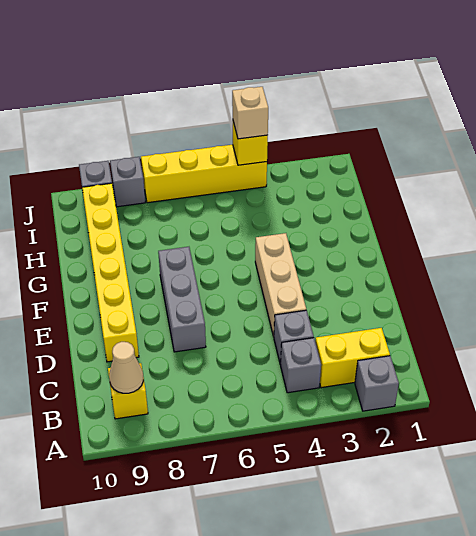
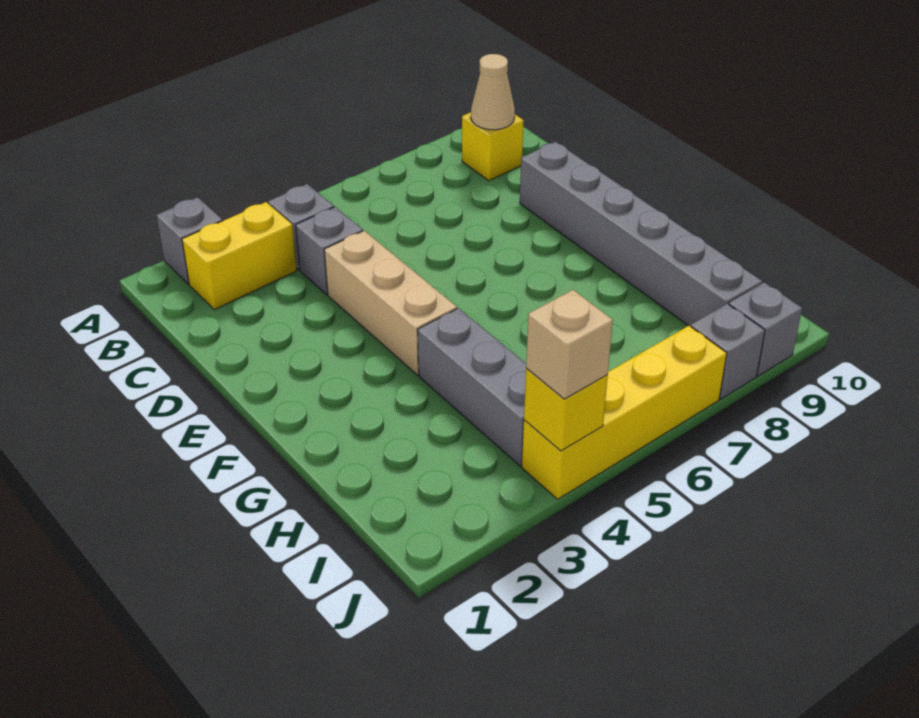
grey brick D7:F7 level 1 -> grey brick G4:I4 level 1
yellow brick D9:I9 level 1 -> grey brick D9:I9 level 1

